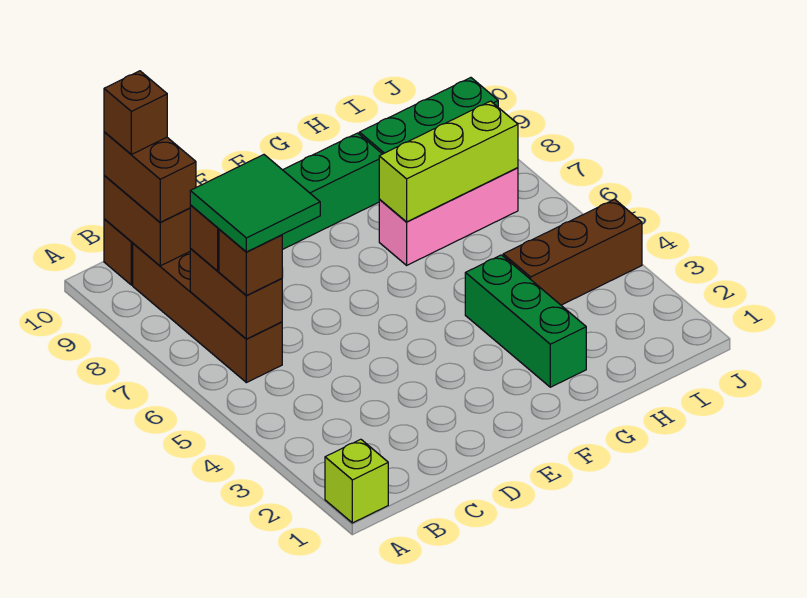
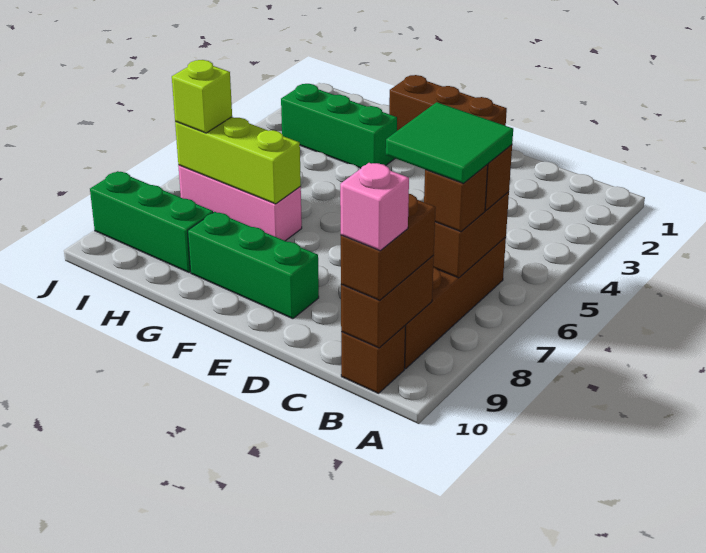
lime brick A1 level 1 -> lime brick I7 level 3
brown brick B10 level 4 -> pink brick B10 level 4
green brick G2:G4 level 1 -> green brick G3:I3 level 1
brown brick H4:J4 level 1 -> brown brick E1:G1 level 1

